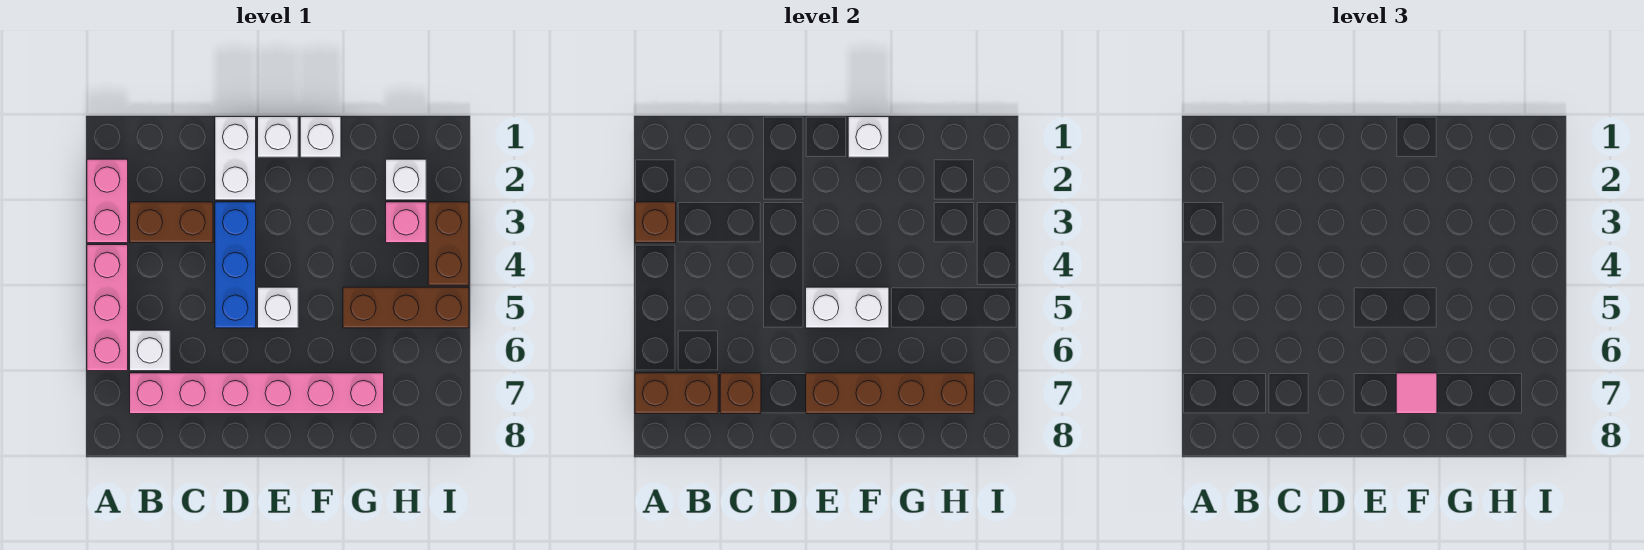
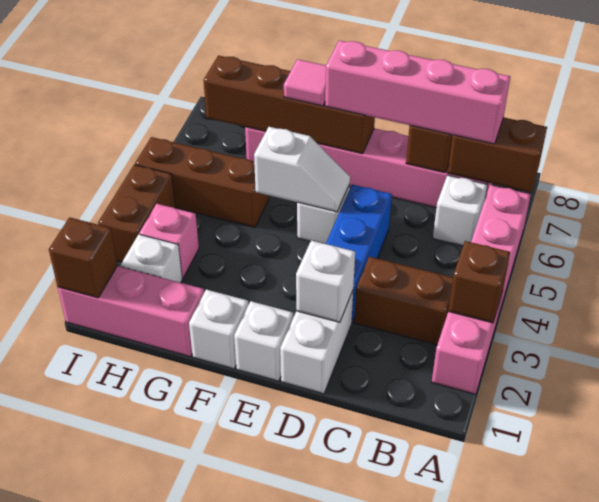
none -> pink brick B7:E7 level 3
white brick E5:F5 level 2 -> white slope E5:F5 level 2 top F
white brick F1 level 2 -> white brick D2 level 2
none -> pink brick G1:I1 level 1
none -> brown brick I1 level 2

